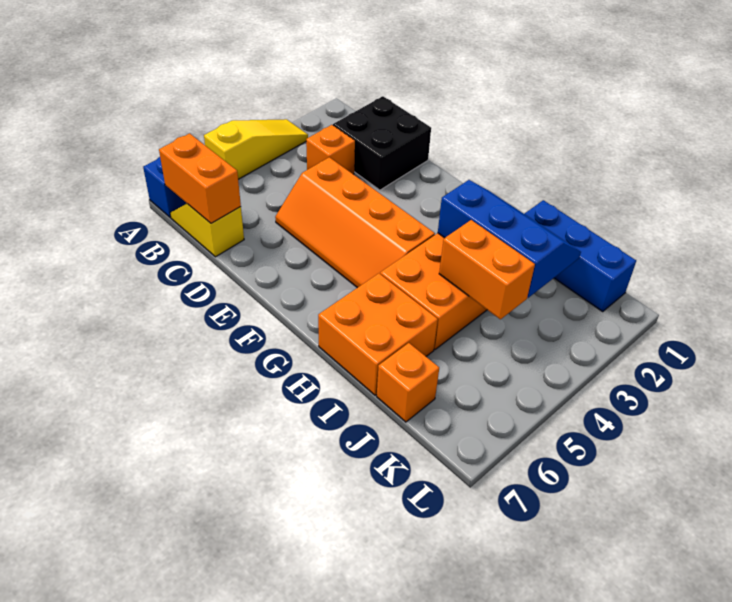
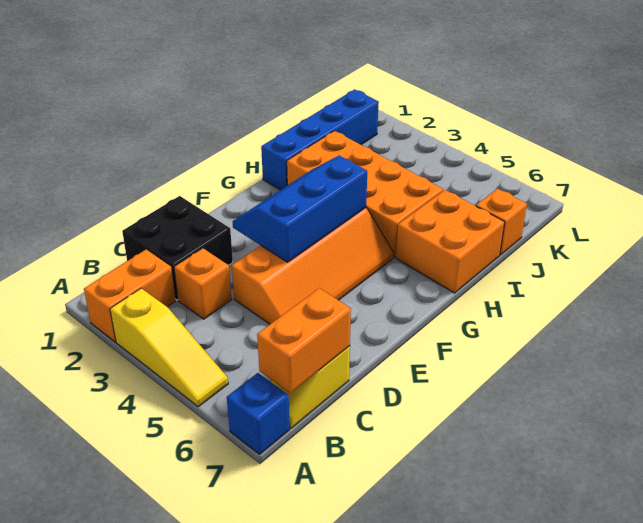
yellow slope A3:A5 level 1 top 5 -> yellow slope A3:A5 level 1 top 3
blue slope H2:J3 level 2 top 3 -> blue slope E3:G4 level 2 top 4
blue brick I1:K1 level 1 -> blue brick H1:K1 level 1
orange brick I4:J4 level 2 -> orange brick A2:B2 level 1

